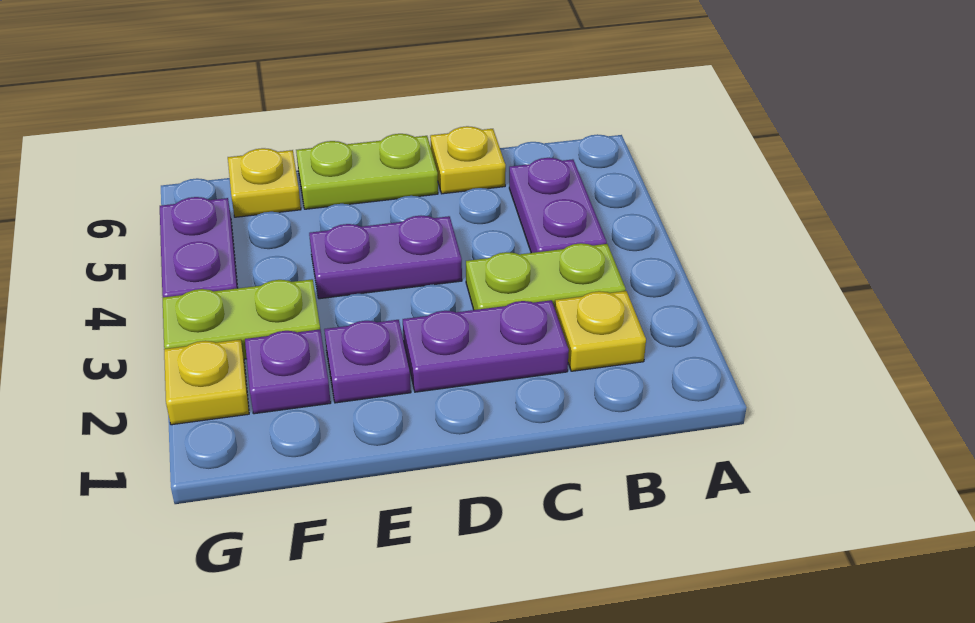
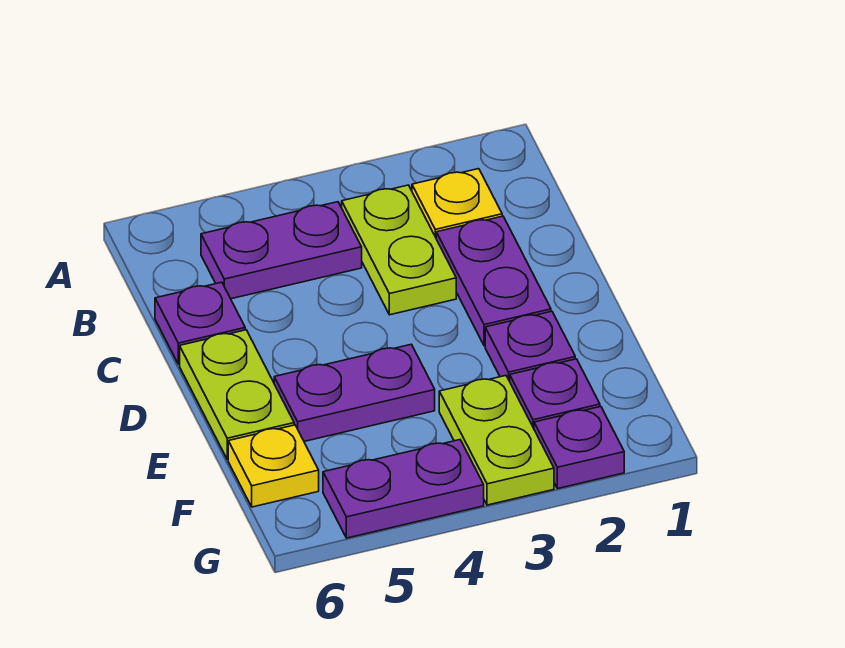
yellow plate C6 level 1 -> purple plate C6 level 1
purple plate D4:E4 level 1 -> purple plate E4:E5 level 1
yellow plate G2 level 1 -> purple plate G2 level 1

